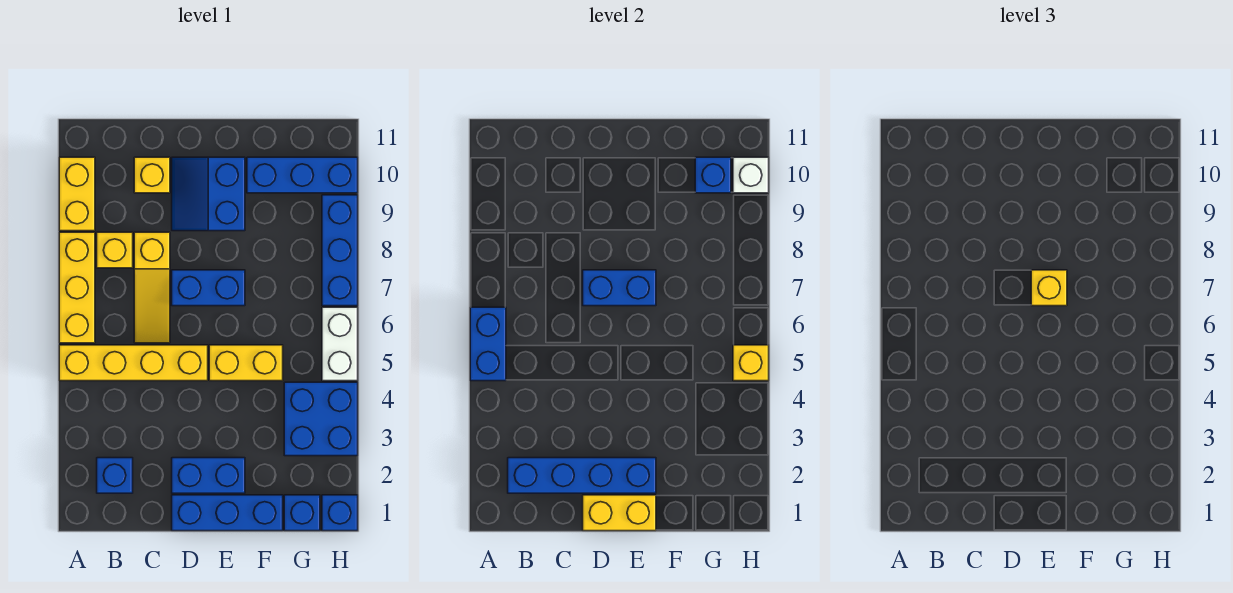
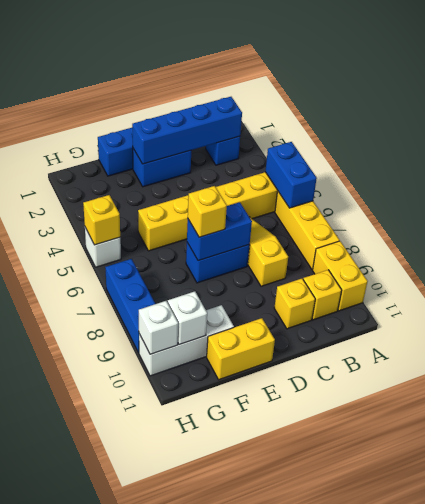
yellow brick B8 level 1 -> yellow brick B10 level 1
yellow brick D1:E1 level 2 -> yellow brick E11:F11 level 1
blue slope D9:E10 level 1 top E -> none
blue brick F10:H10 level 1 -> white brick F10:H10 level 1
blue brick G1 level 1 -> none
blue brick G3:H4 level 1 -> none
blue brick G10 level 2 -> white brick G10 level 2
blue brick H1 level 1 -> none
white brick H5:H6 level 1 -> white brick H5 level 1

